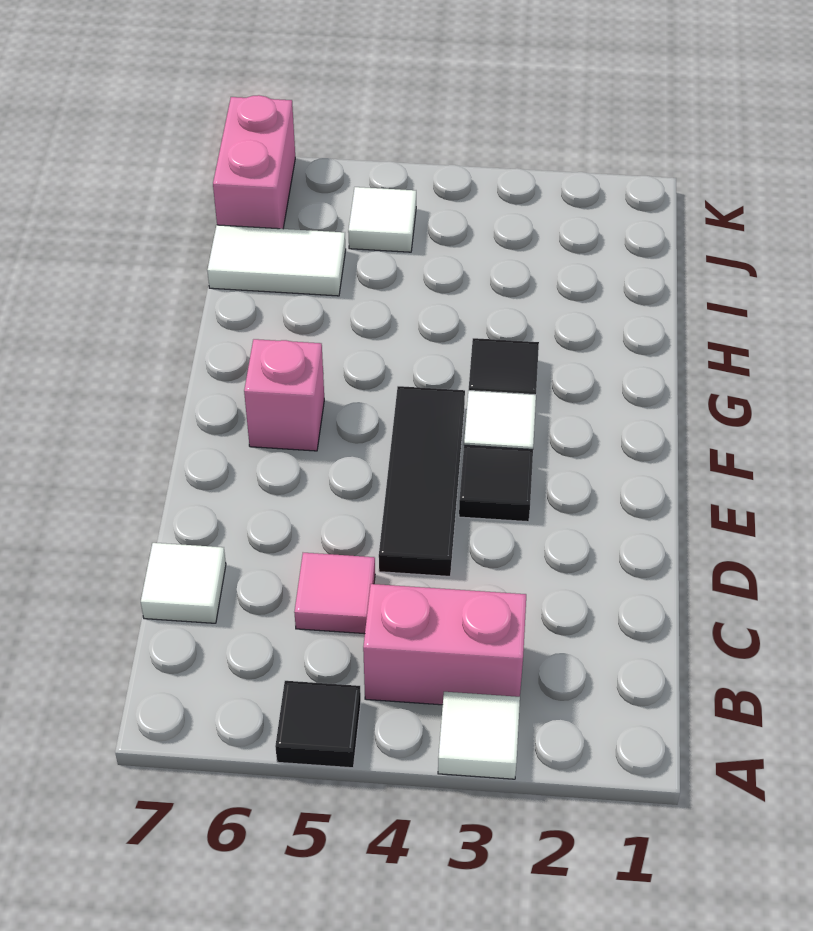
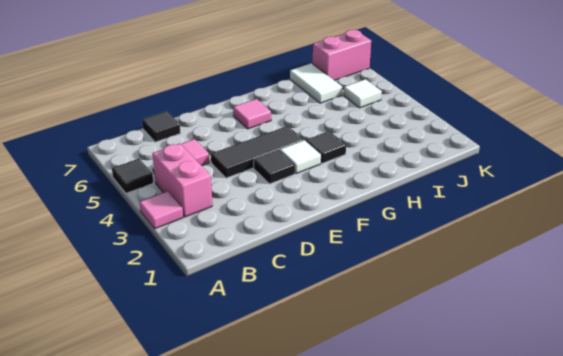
white tile A3 level 1 -> pink tile A3 level 1
white tile C7 level 1 -> black tile C7 level 1
pink brick F6 level 1 -> pink tile F6 level 1

